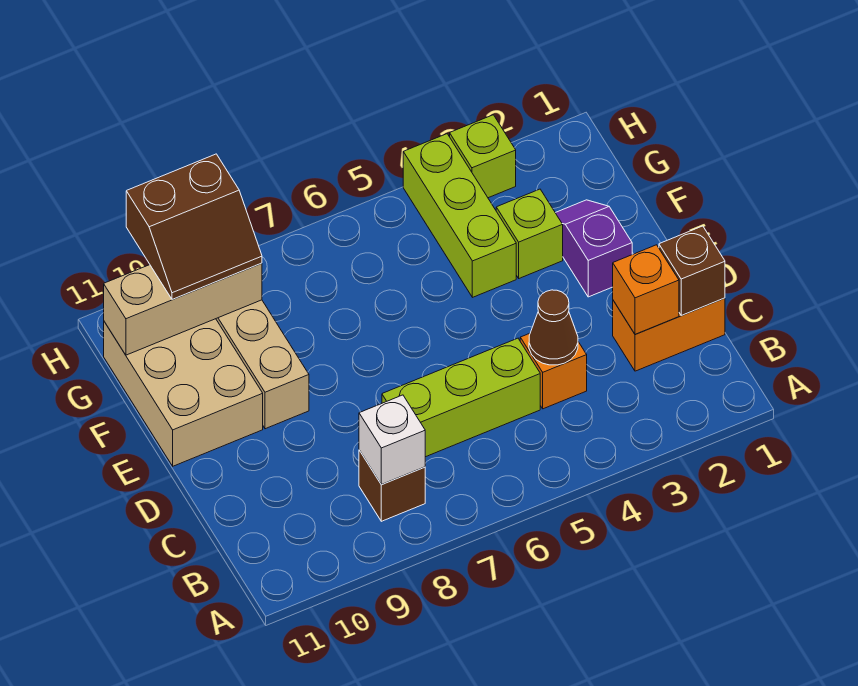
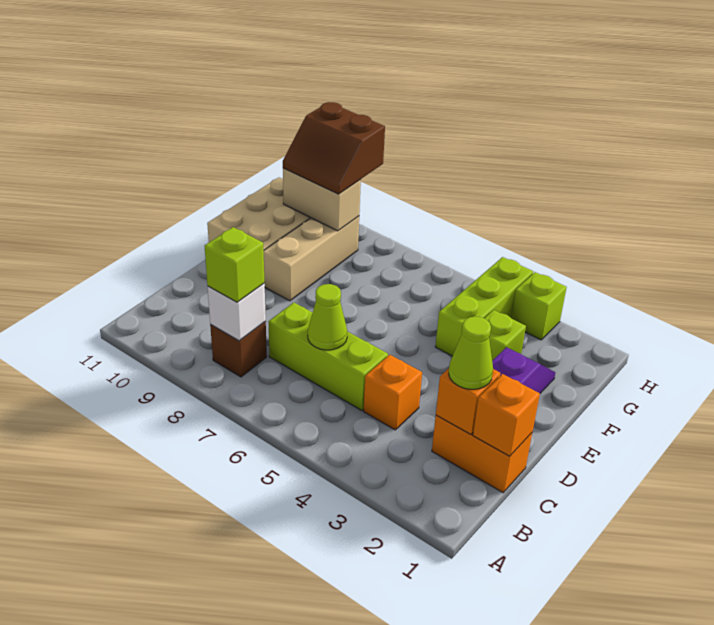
none -> lime brick B8 level 3
brown brick C1 level 2 -> orange brick C1 level 2
none -> lime cone C2 level 3
brown cone C4 level 2 -> none
none -> lime cone C6 level 2
tan brick G9:G11 level 2 -> tan brick G9:G10 level 2

